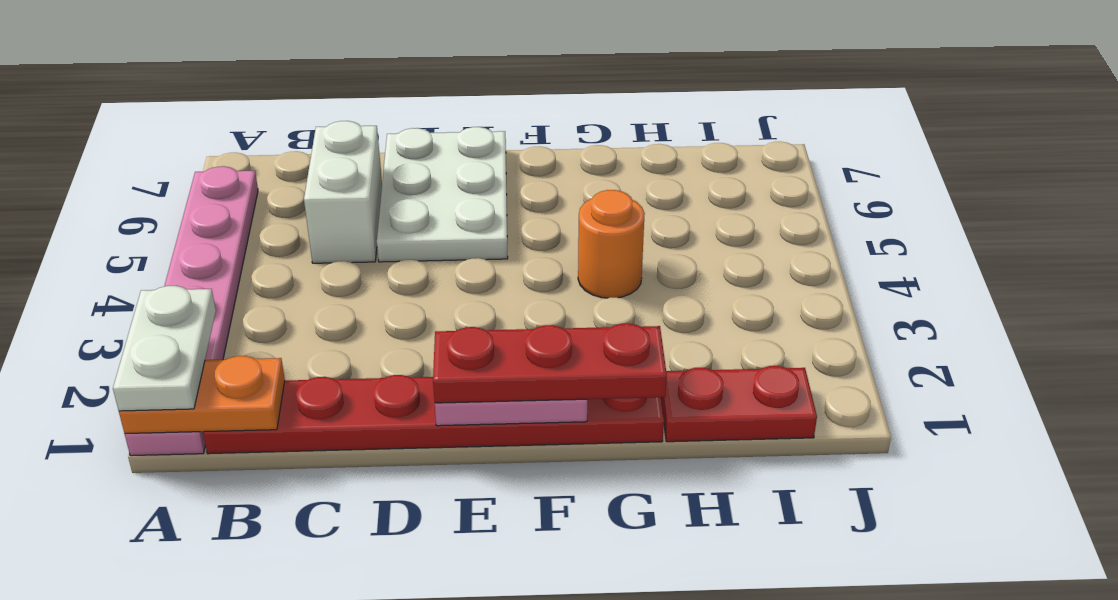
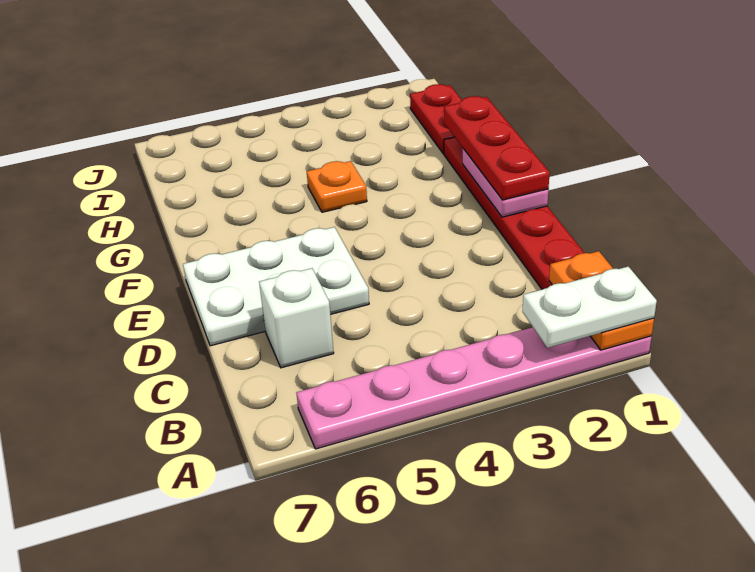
white brick C5:C6 level 1 -> white brick C6 level 1
orange round brick G4 level 1 -> orange plate G4 level 1

